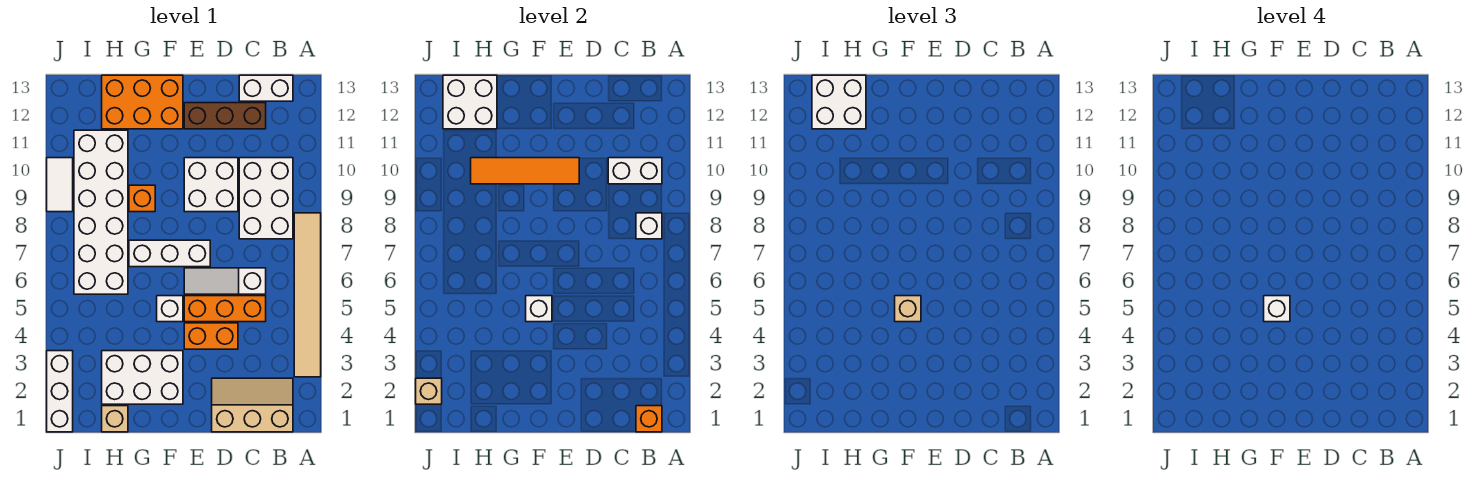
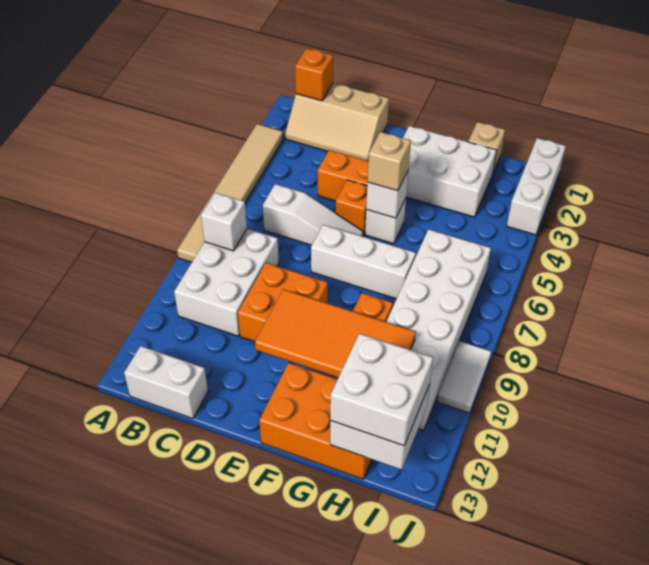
white brick B10:C10 level 2 -> none
orange brick C5:E5 level 1 -> orange brick E5 level 1
brown brick C12:E12 level 1 -> none
white brick D9:E10 level 1 -> orange brick D9:E10 level 1
orange tile E10:H10 level 2 -> orange tile E10:H11 level 2
white brick F5 level 4 -> none
tan brick J2 level 2 -> none

